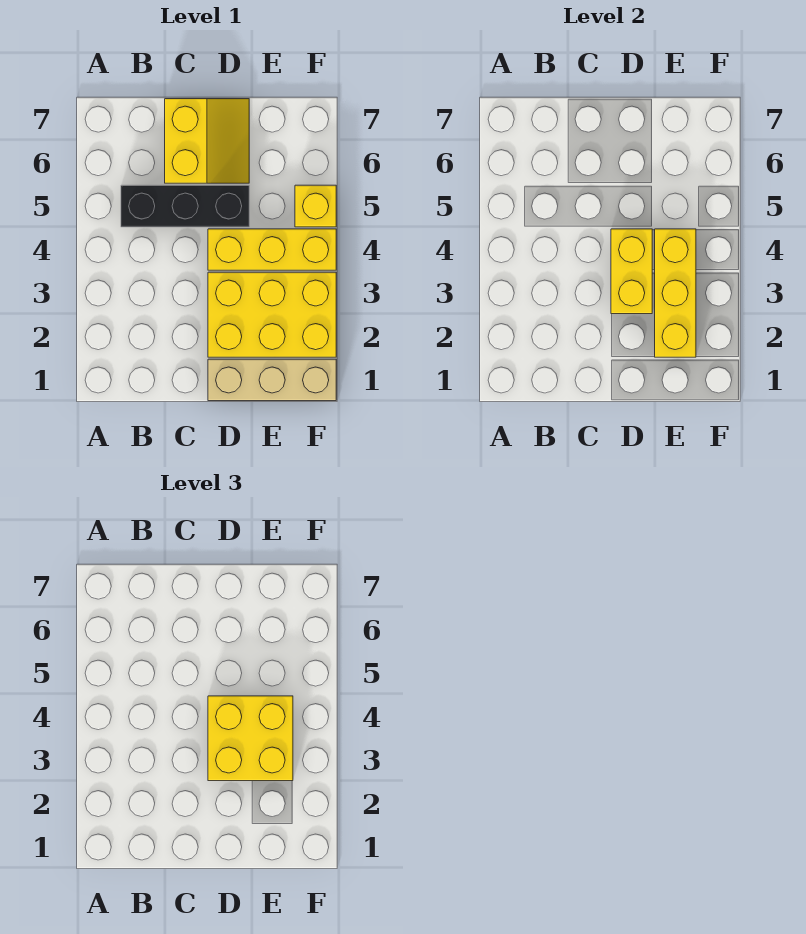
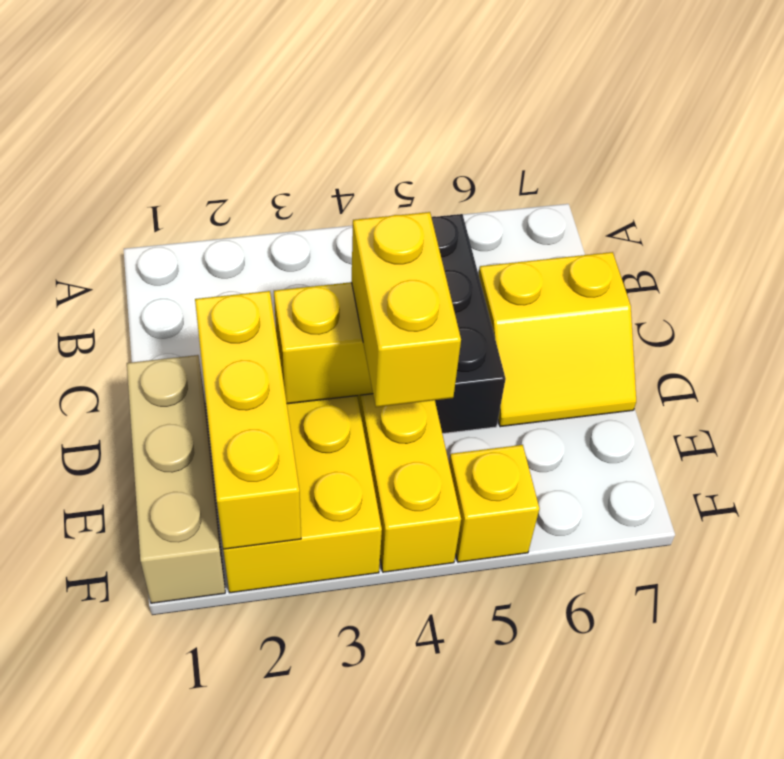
yellow brick D3:E4 level 3 -> yellow brick D4:E4 level 3
yellow brick E2:E4 level 2 -> yellow brick D2:F2 level 2

